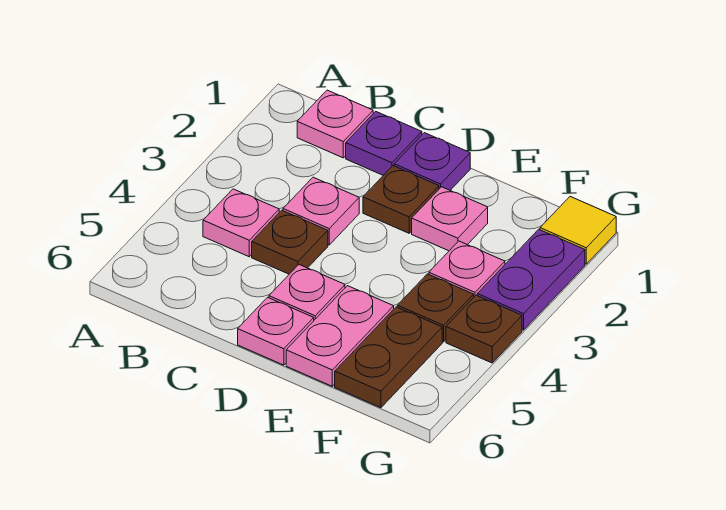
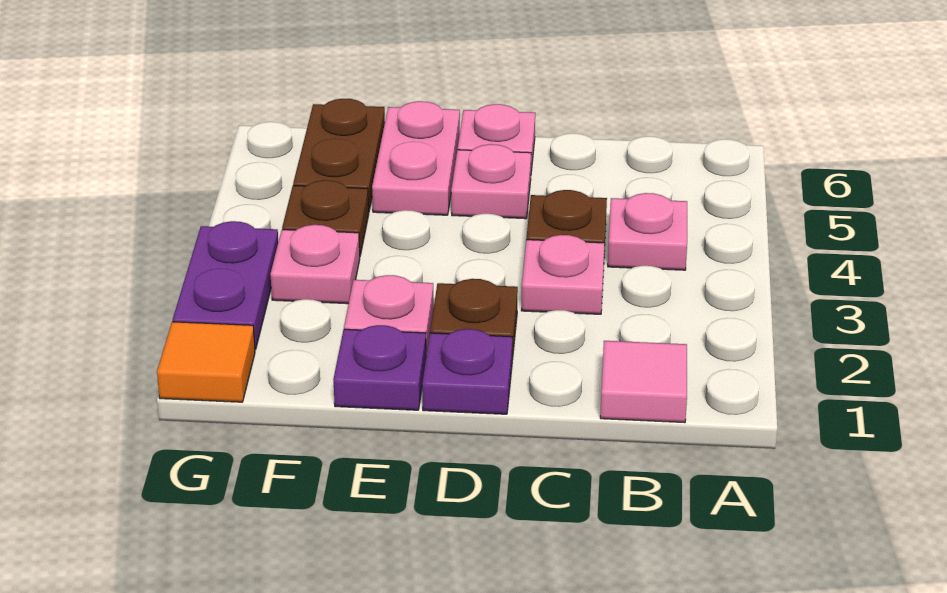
pink plate B1 level 1 -> pink tile B1 level 1
purple plate C1 level 1 -> purple plate E1 level 1
yellow tile G1 level 1 -> orange tile G1 level 1
brown plate G4 level 1 -> none

